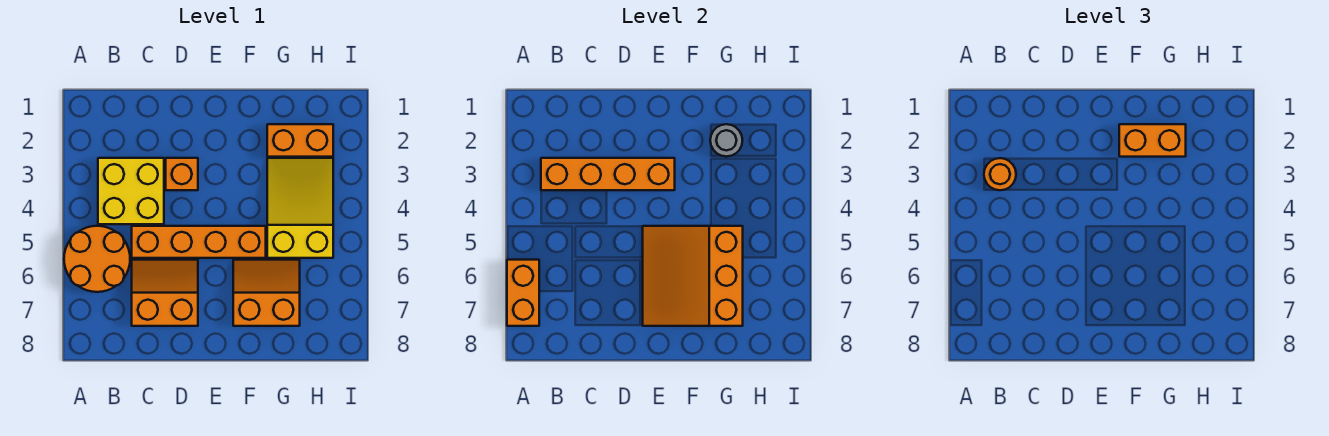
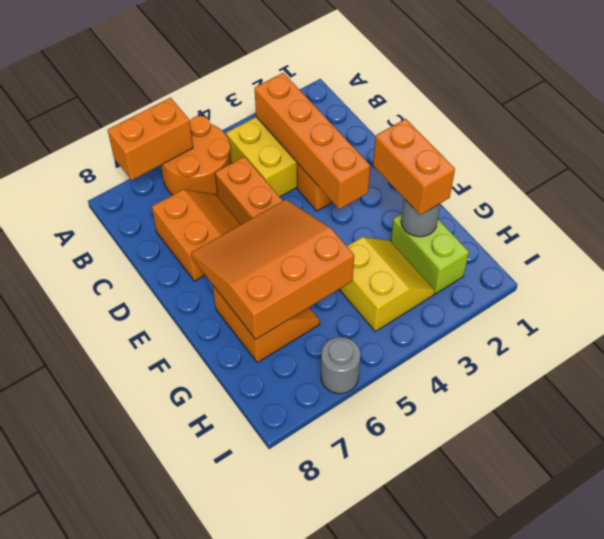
orange round brick B3 level 3 -> none
orange brick G2:H2 level 1 -> lime brick G2:H2 level 1
yellow slope G3:H5 level 1 top 5 -> yellow slope G3:H4 level 1 top 4
none -> grey round brick I6 level 1

